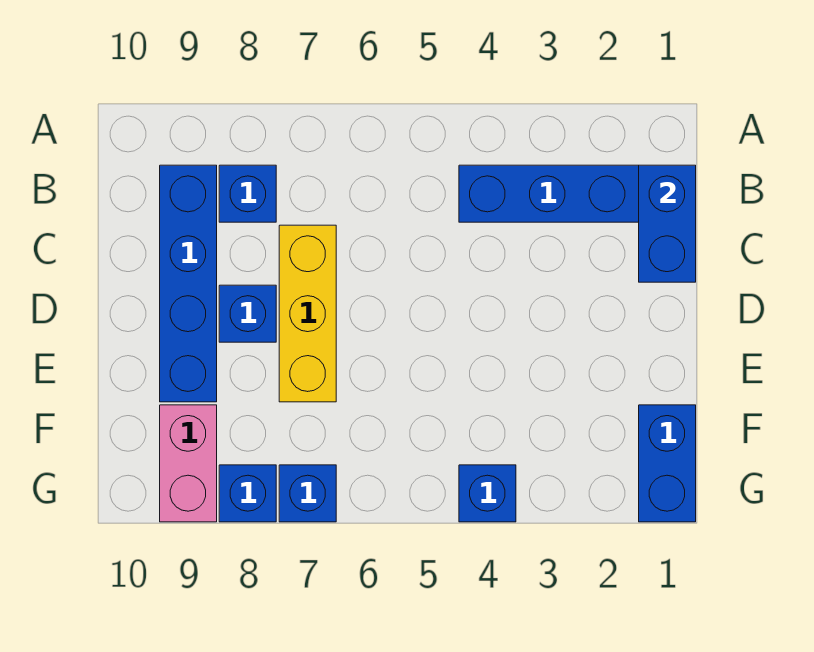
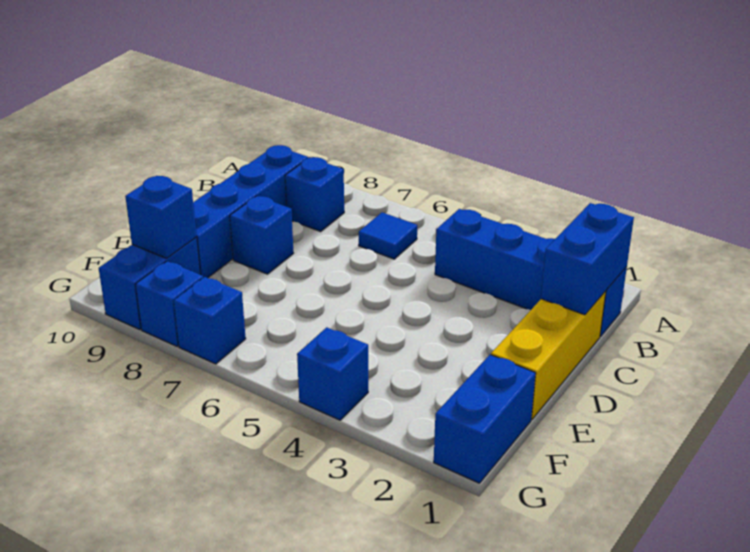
none -> blue tile B6 level 1
yellow brick C7:E7 level 1 -> yellow brick C1:E1 level 1
pink brick F9:G9 level 1 -> blue brick F9:G9 level 1
none -> blue brick F9 level 2

